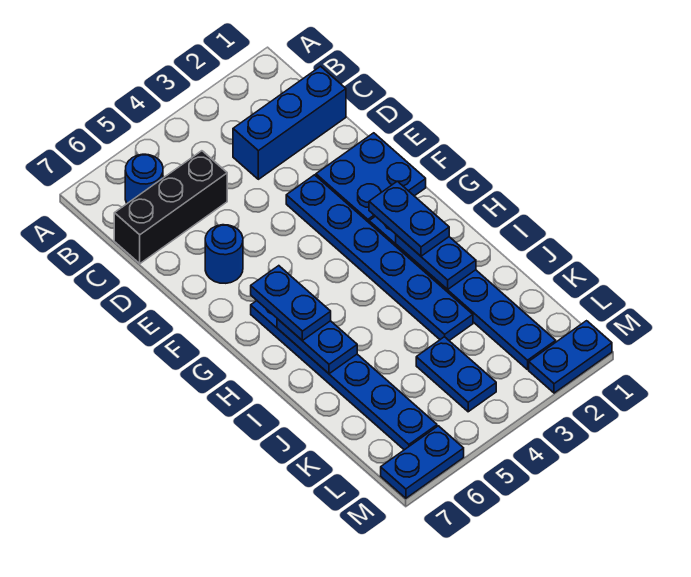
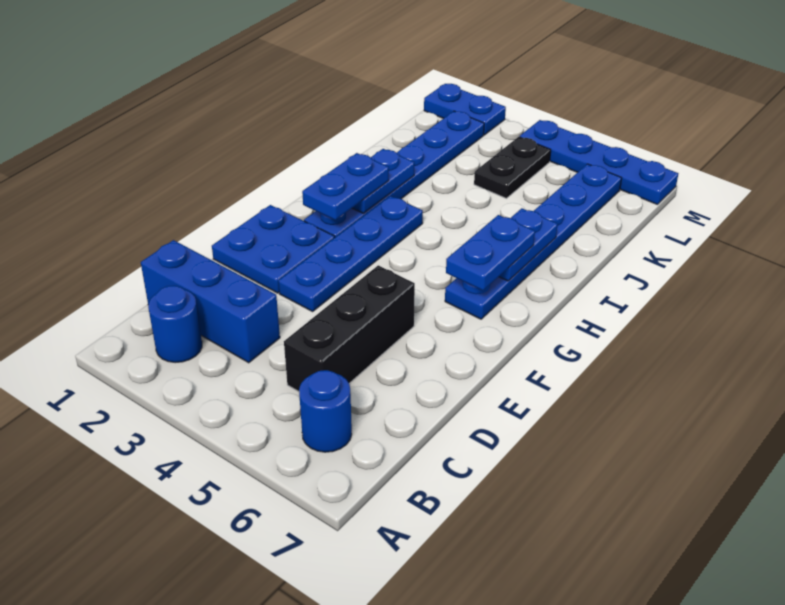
black brick C5:C7 level 1 -> black brick C5:E5 level 1
blue plate E3:J3 level 1 -> blue plate E3:H3 level 1
blue round brick E6 level 1 -> blue round brick B2 level 1
blue plate K4:L4 level 1 -> black plate K4:L4 level 1
blue plate M6:M7 level 1 -> blue plate M4:M7 level 1

